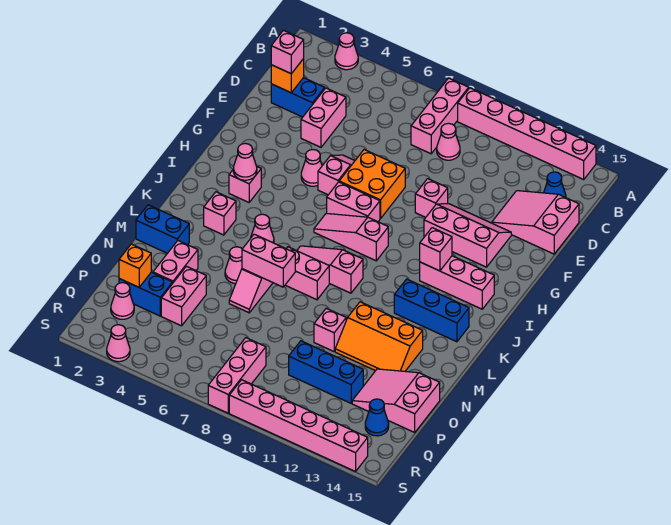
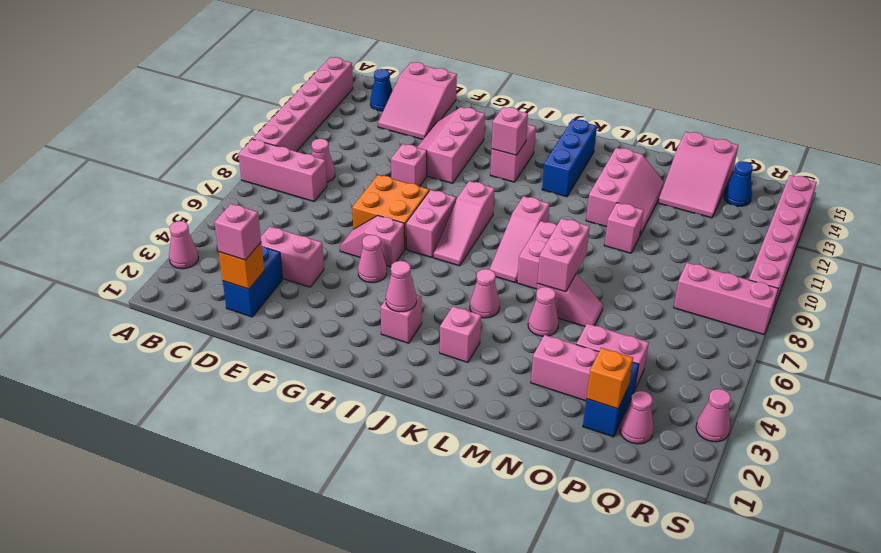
pink brick I12:I14 level 1 -> pink brick I12:I13 level 1
blue brick M1:M2 level 1 -> none
orange slope M11:N13 level 1 top M -> pink slope M11:N13 level 1 top M
blue brick P10:P12 level 1 -> none

